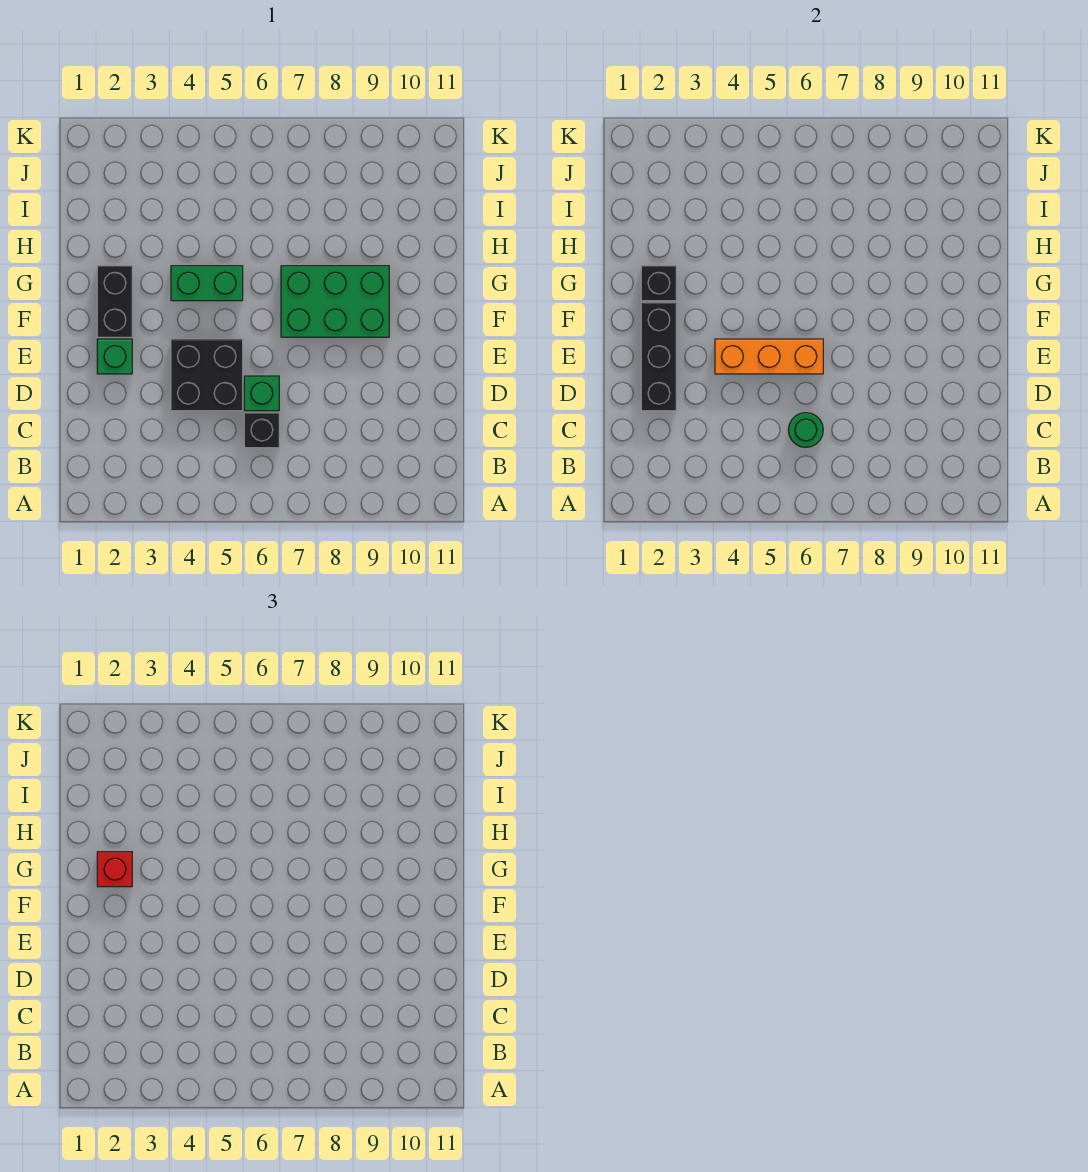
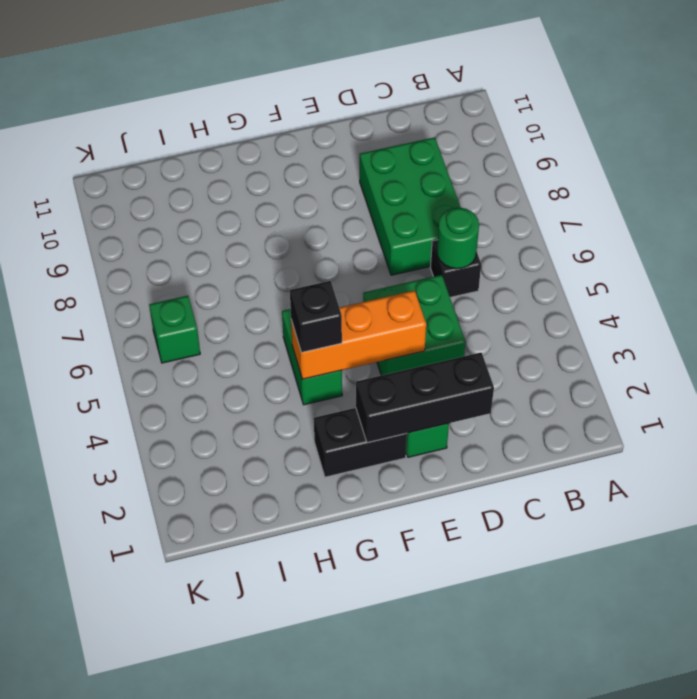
black brick D4:E5 level 1 -> green brick D4:E5 level 1
green brick D6 level 1 -> green brick J6 level 1
orange brick E4:E6 level 2 -> orange brick E4:G4 level 2
green brick F7:G9 level 1 -> green brick C7:D9 level 1
black brick G2 level 2 -> black brick G4 level 3
red brick G2 level 3 -> none

